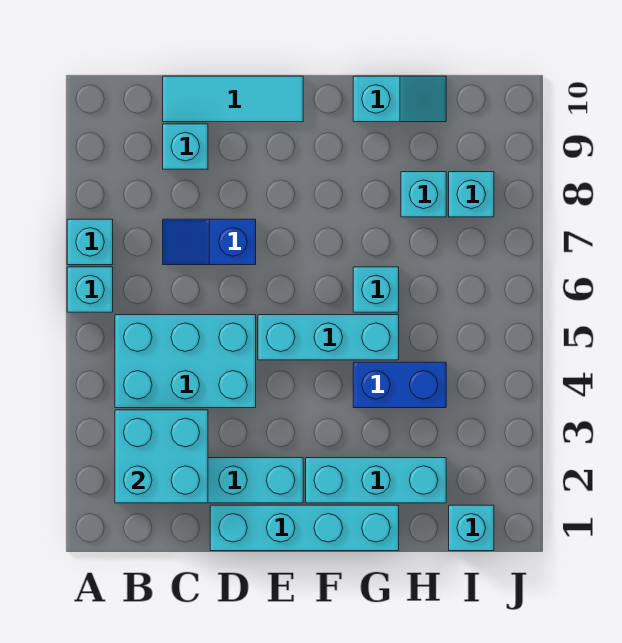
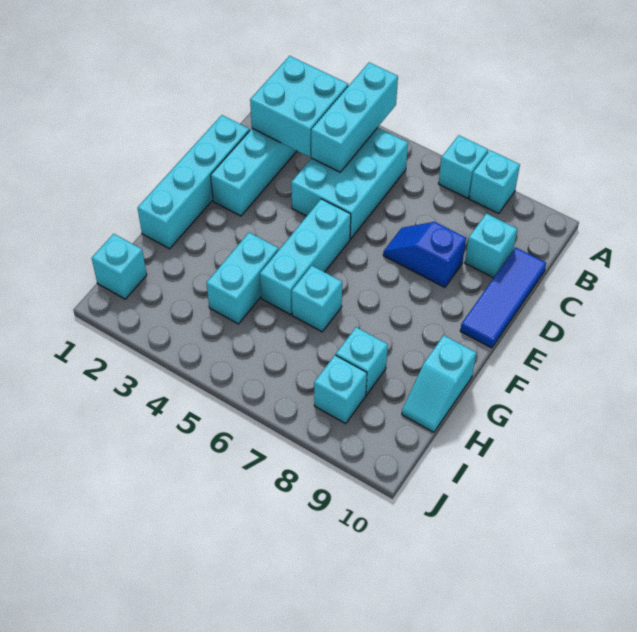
cyan brick A6 level 1 -> cyan brick A8 level 1
blue slope C7:D7 level 1 top D -> blue slope D7:D8 level 1 top 8
cyan tile C10:E10 level 1 -> blue tile C10:E10 level 1
cyan brick F2:H2 level 1 -> cyan brick A4:C4 level 2
blue brick G4:H4 level 1 -> cyan brick G4:H4 level 1

